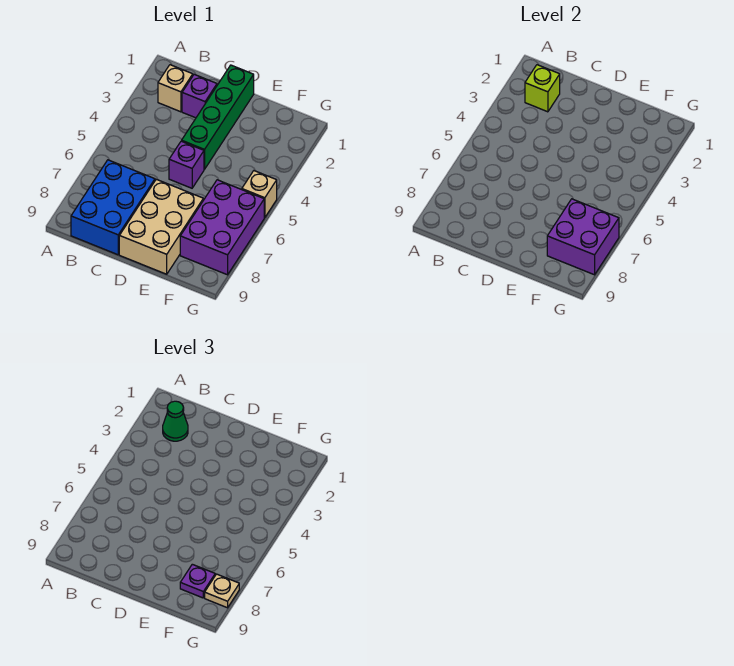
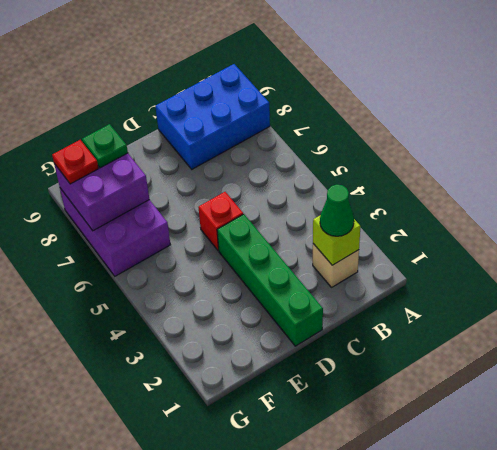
blue brick B7:C9 level 1 -> blue brick A8:C9 level 1
purple brick C2 level 1 -> none
purple brick D5 level 1 -> red brick D5 level 1
tan brick D7:E9 level 1 -> none
purple plate F8 level 3 -> green plate F8 level 3
tan brick G5 level 1 -> none
tan plate G8 level 3 -> red plate G8 level 3

